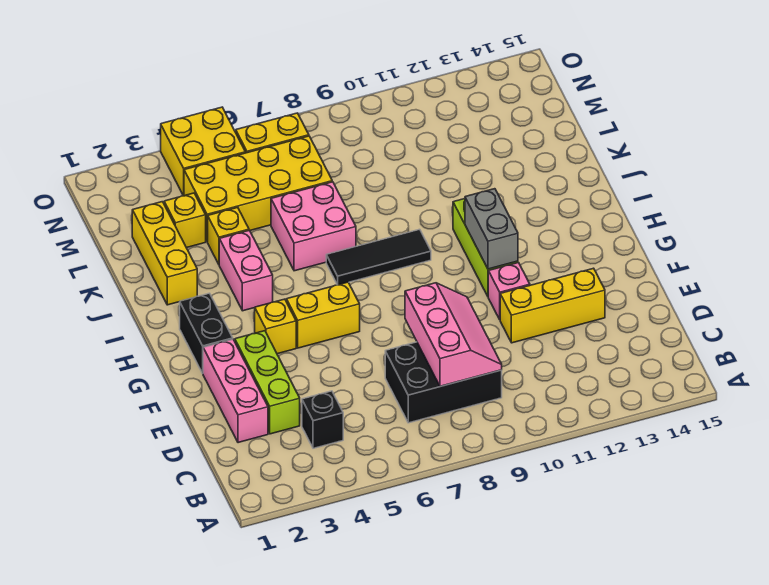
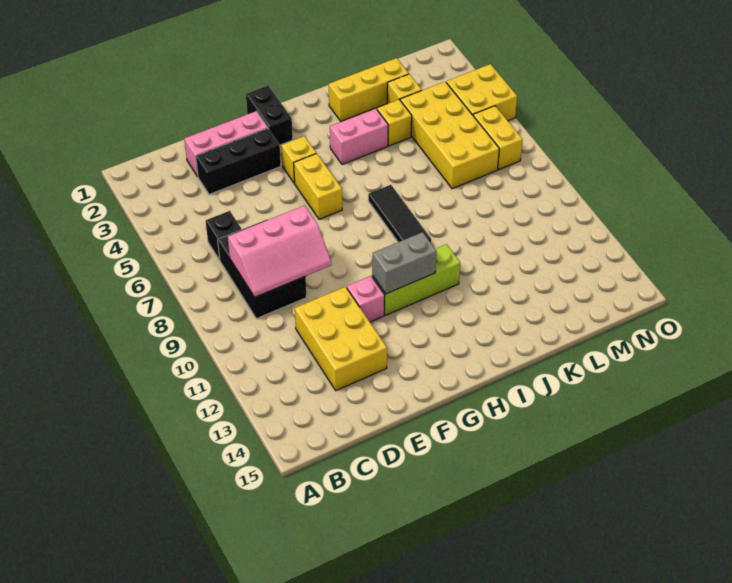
black brick C4 level 1 -> black brick C6 level 1
lime brick D3:F3 level 1 -> black brick D3:F3 level 1
yellow brick E11:E13 level 1 -> yellow brick D11:E13 level 1
black brick G2:H2 level 1 -> black brick G1:G2 level 1
pink brick J6:K7 level 1 -> none

